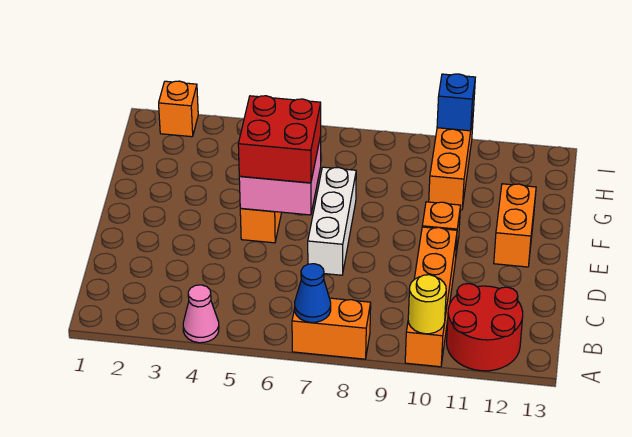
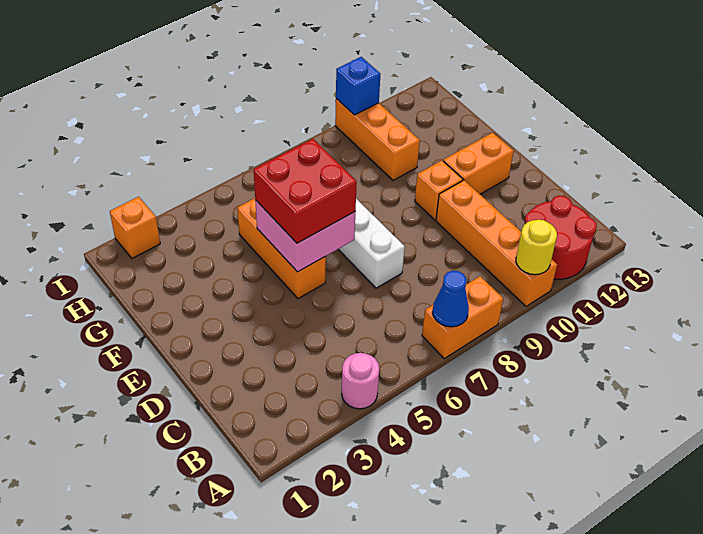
pink cone A4 level 1 -> pink round brick A4 level 1
orange brick E12:F12 level 1 -> orange brick E11:E12 level 1

